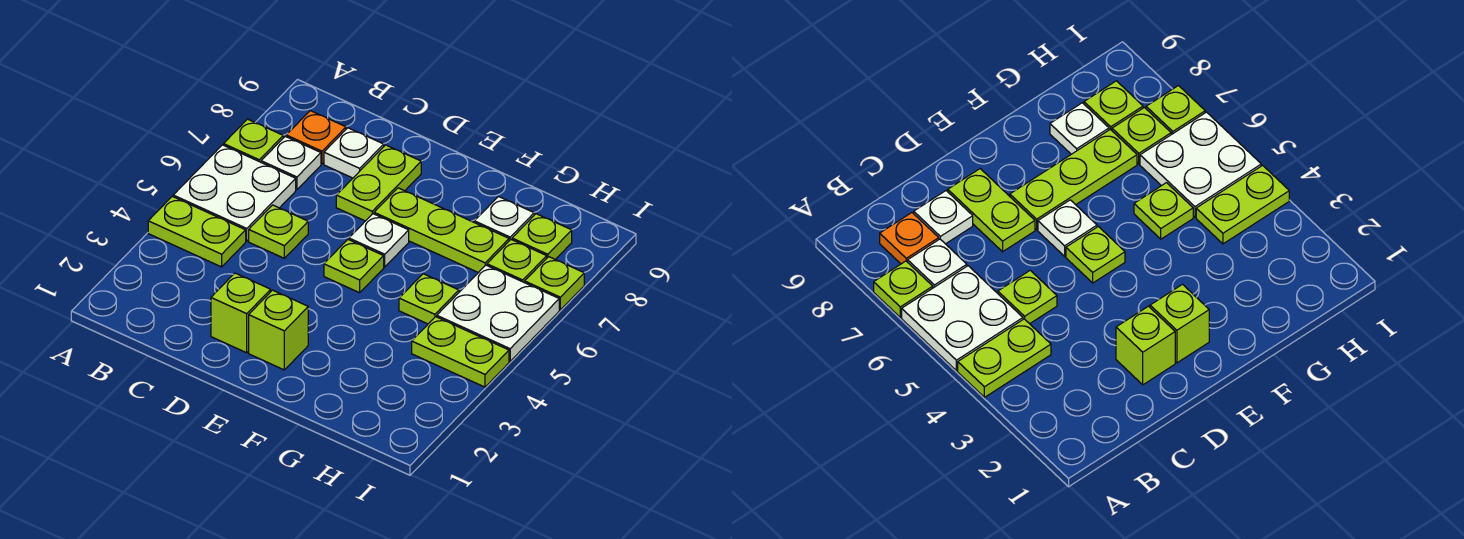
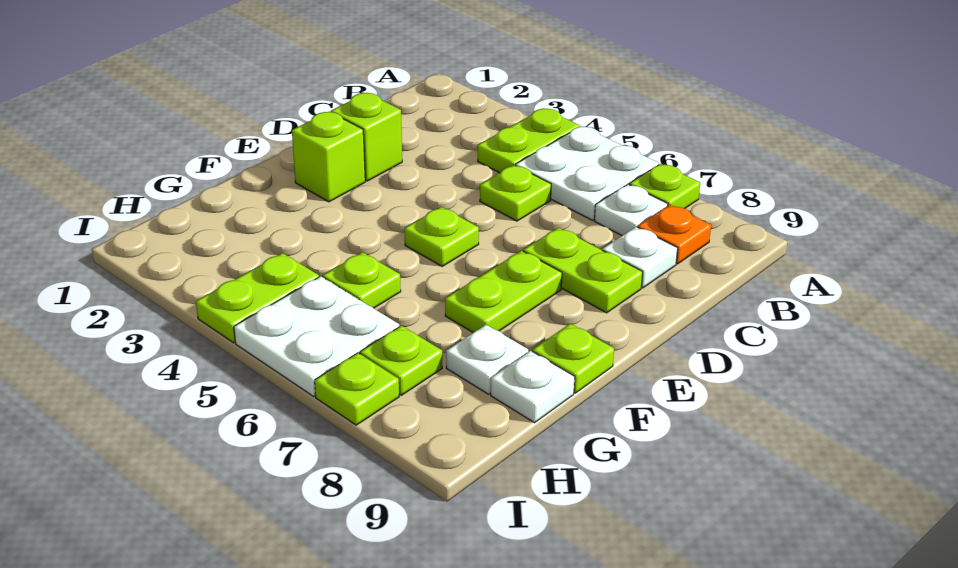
white plate E6 level 1 -> white plate G9 level 1
lime plate E7:G7 level 1 -> lime plate E7:F7 level 1
lime plate H8 level 1 -> lime plate F9 level 1

